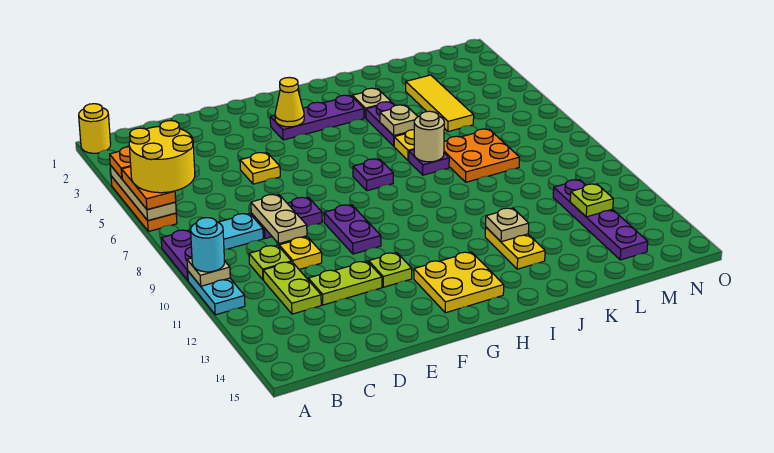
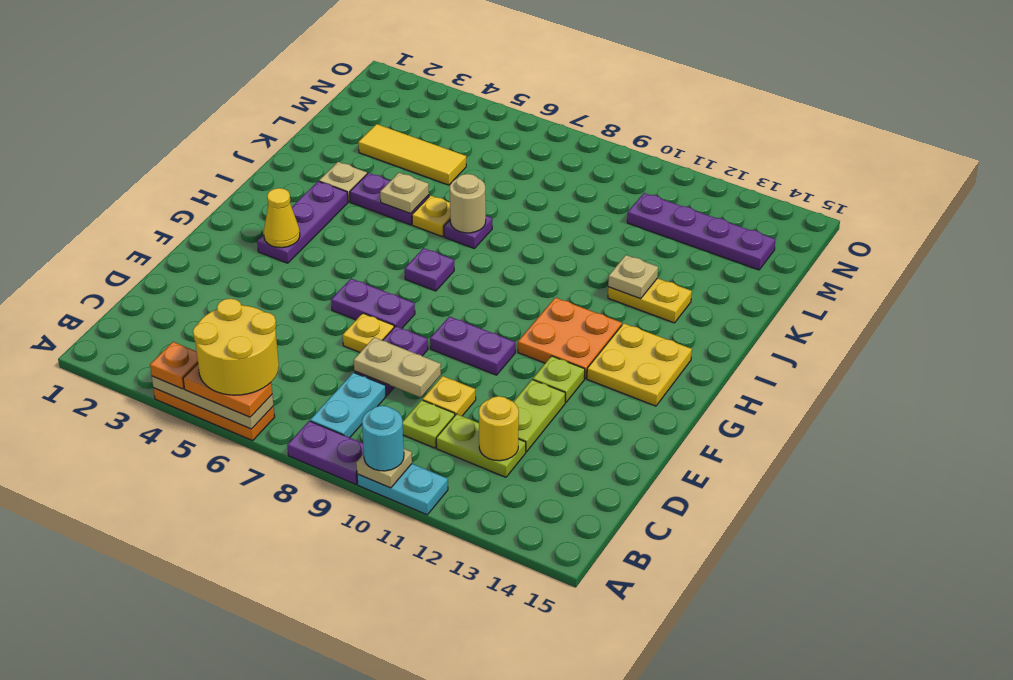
yellow round brick A1 level 1 -> yellow round brick C12 level 2
yellow plate E5 level 1 -> yellow plate E7 level 1
none -> purple plate F6:F7 level 1
orange plate K7:L8 level 1 -> orange plate G11:H12 level 1
lime plate M12 level 2 -> none

